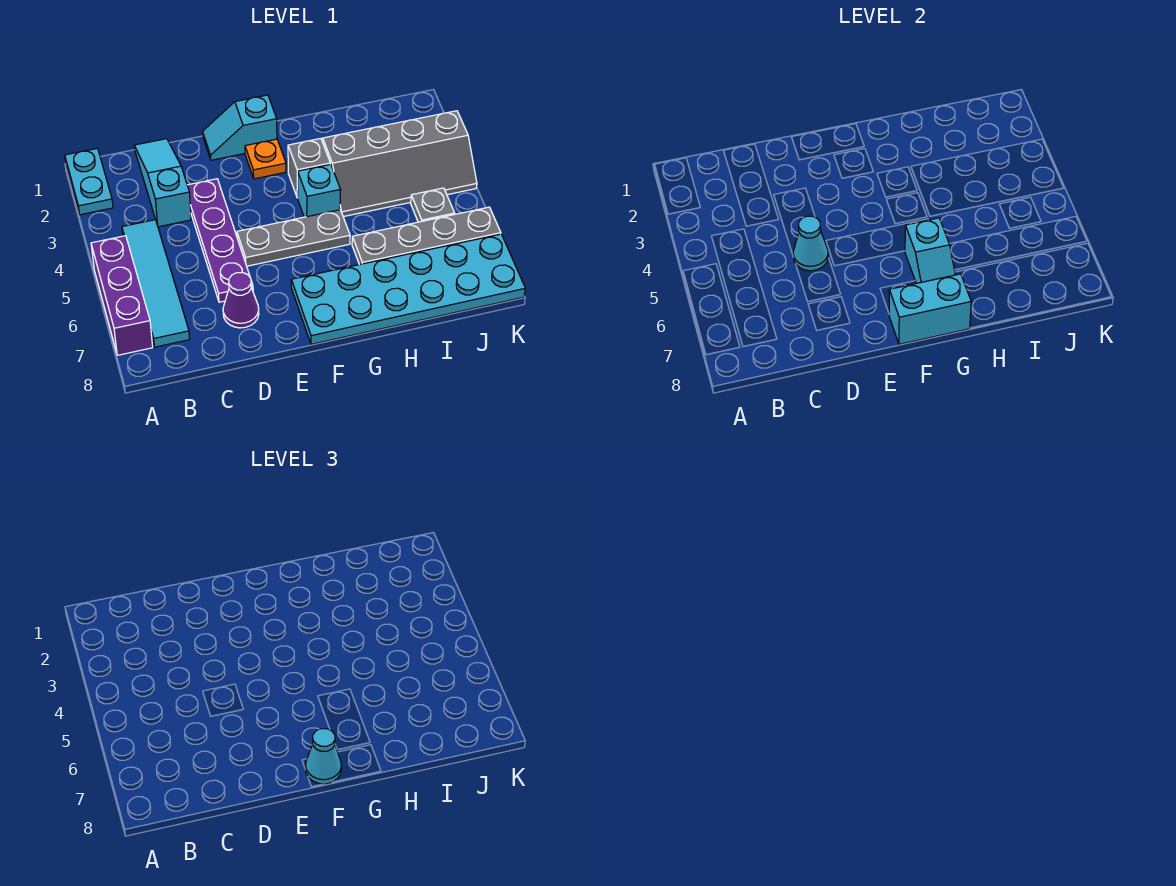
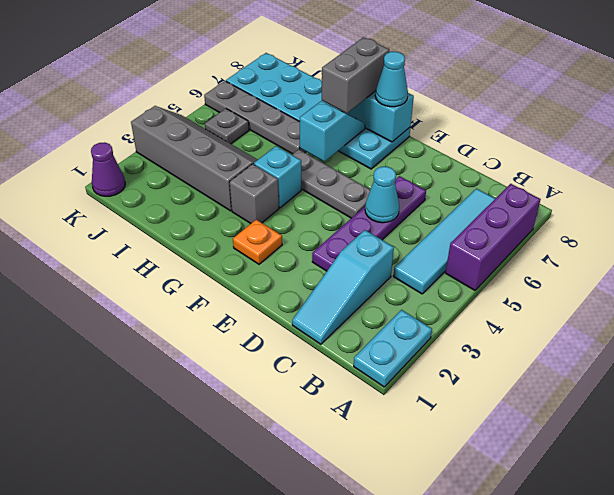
purple cone D7 level 1 -> purple cone K1 level 1
cyan slope E1:F1 level 1 top F -> none
none -> grey brick G7:G8 level 3

